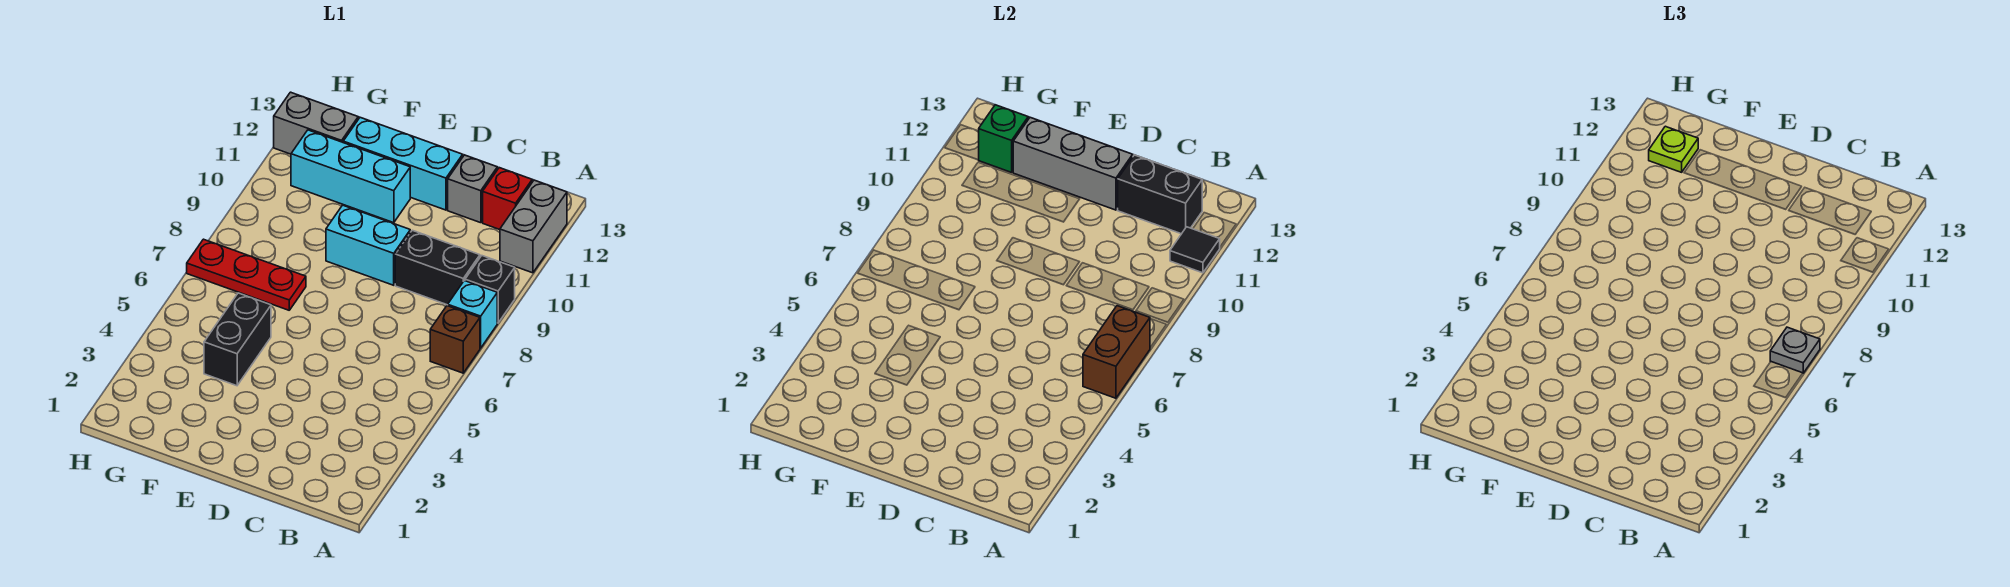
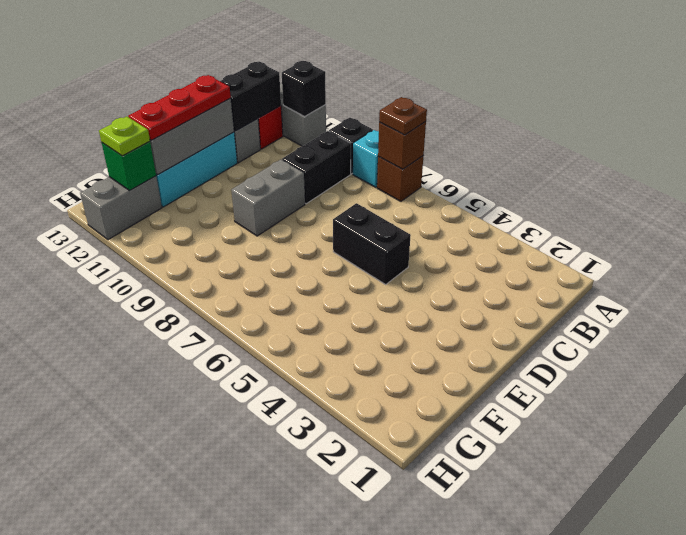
brown brick A6:A7 level 2 -> brown brick A7 level 2
grey plate A7 level 3 -> brown plate A7 level 3
black tile A11 level 2 -> black brick A11 level 2
cyan brick D9:E9 level 1 -> grey brick D9:E9 level 1
cyan brick E11:G11 level 1 -> none
black brick F4:F5 level 1 -> black brick D5:D6 level 1
red plate F7:H7 level 1 -> red plate D12:F12 level 3

